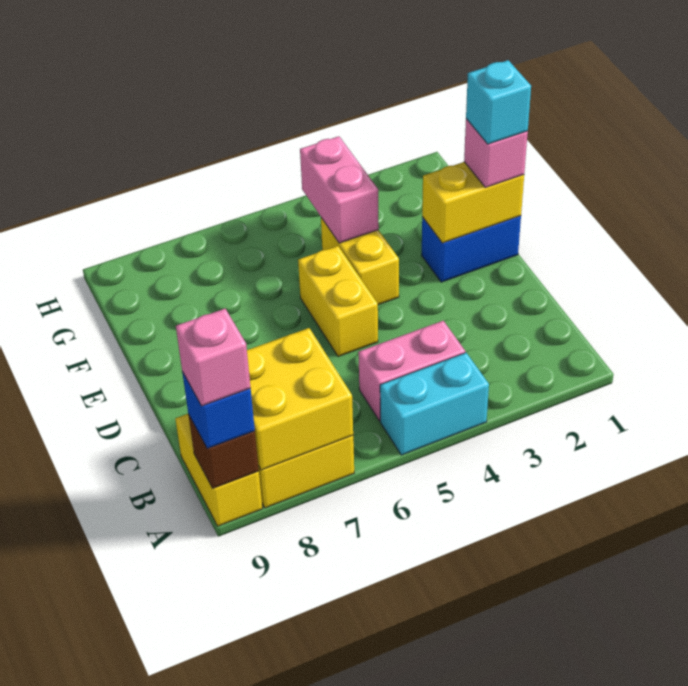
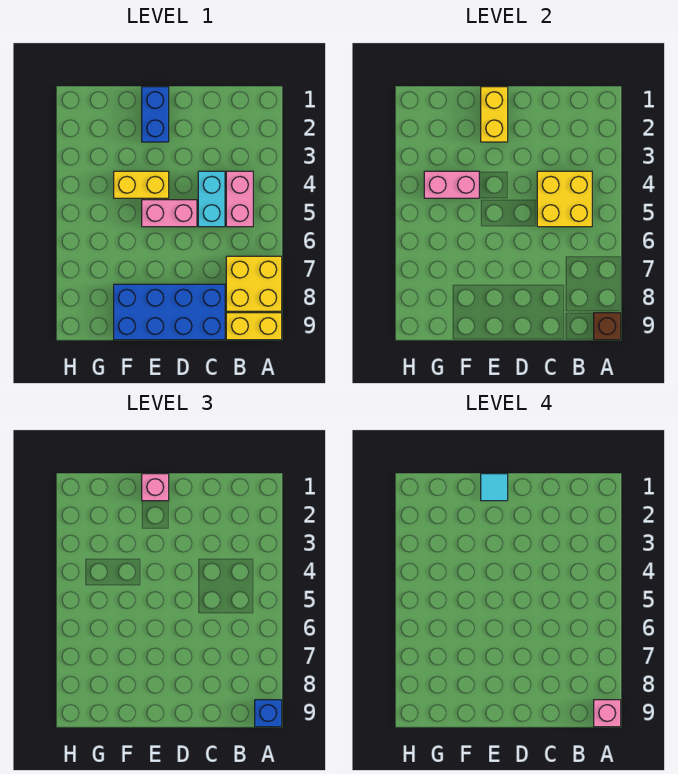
cyan brick A4:A5 level 1 -> cyan brick C4:C5 level 1
yellow brick A7:B8 level 2 -> yellow brick B4:C5 level 2
none -> blue brick C8:F9 level 1
yellow brick D5:E5 level 1 -> pink brick D5:E5 level 1
cyan brick E1 level 4 -> cyan tile E1 level 4

